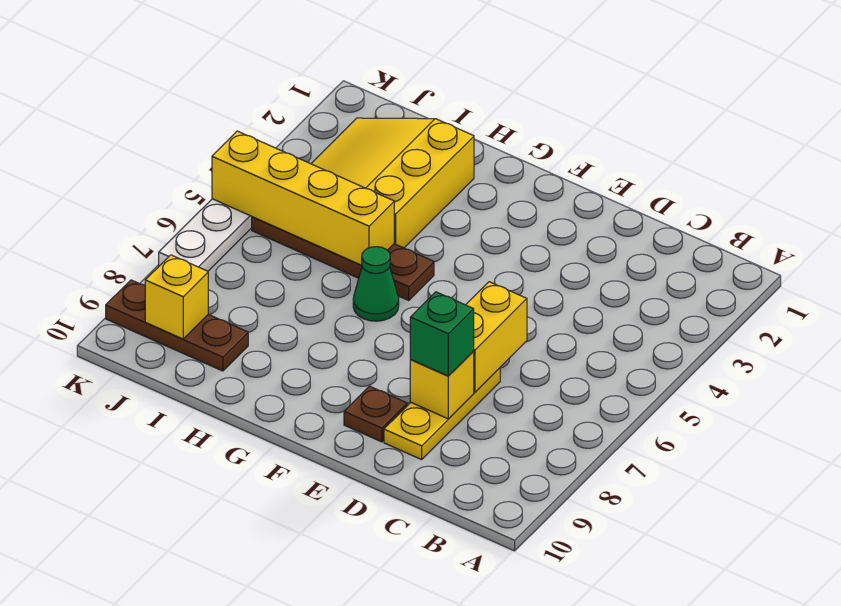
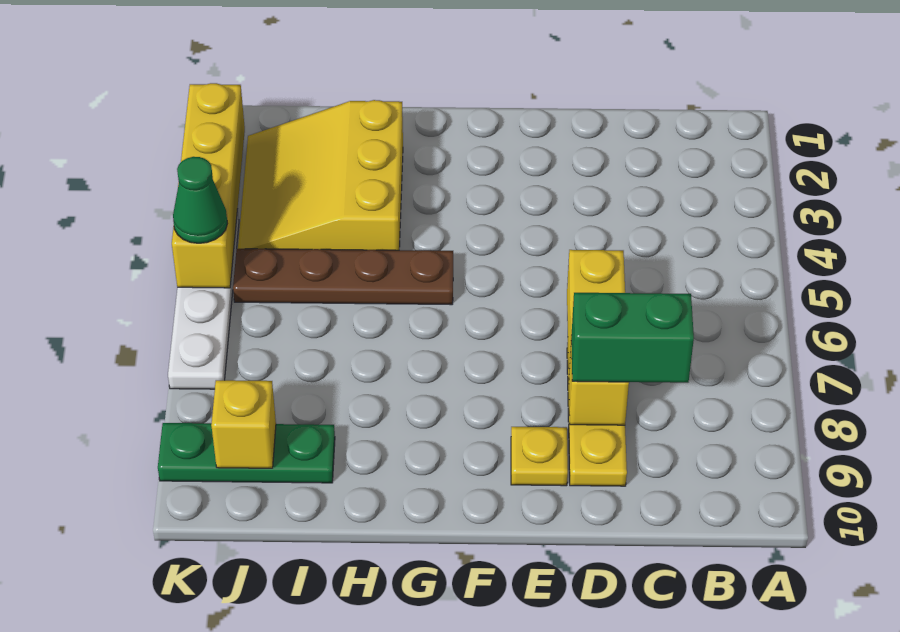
green brick D8 level 3 -> green brick C8:D8 level 3
brown plate E9 level 1 -> yellow plate E9 level 1
green cone G6 level 1 -> green cone K5 level 3
yellow brick H5:K5 level 2 -> yellow brick K2:K5 level 2
brown plate I9:K9 level 1 -> green plate I9:K9 level 1

